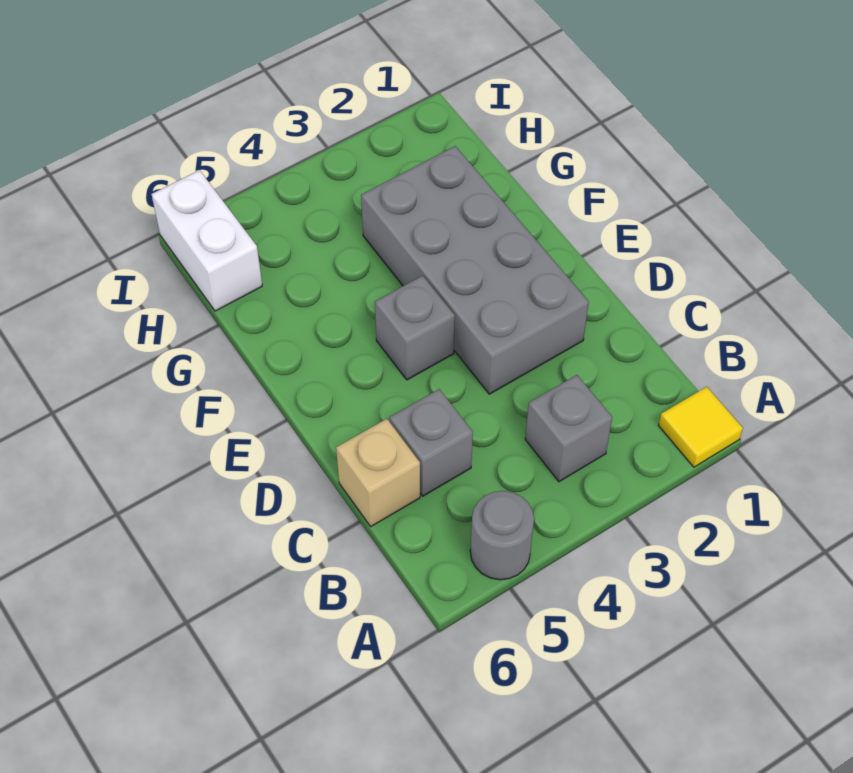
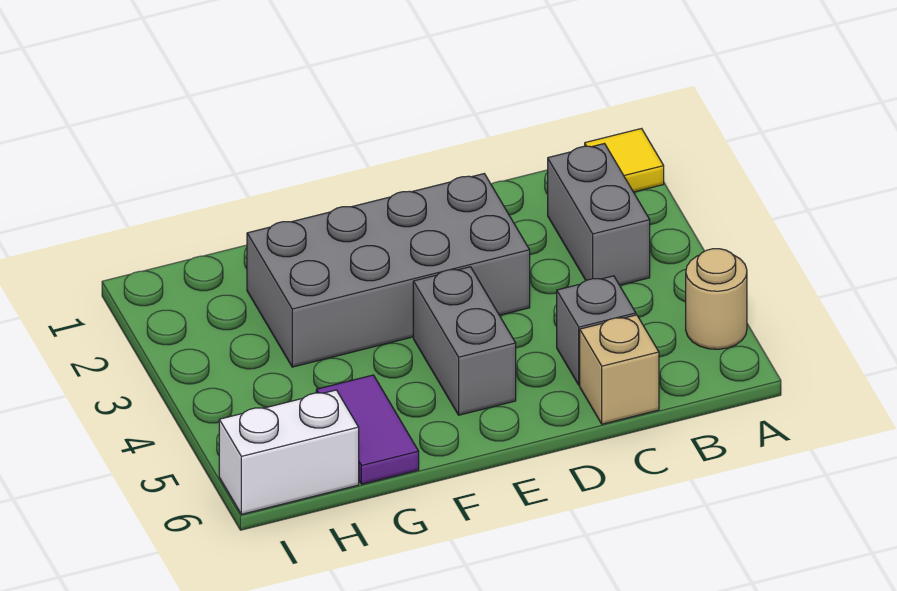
grey round brick A5 level 1 -> tan round brick A5 level 1
grey brick B3 level 1 -> grey brick B2:B3 level 1
grey brick E4 level 1 -> grey brick E4:E5 level 1
none -> purple tile G5:G6 level 1

